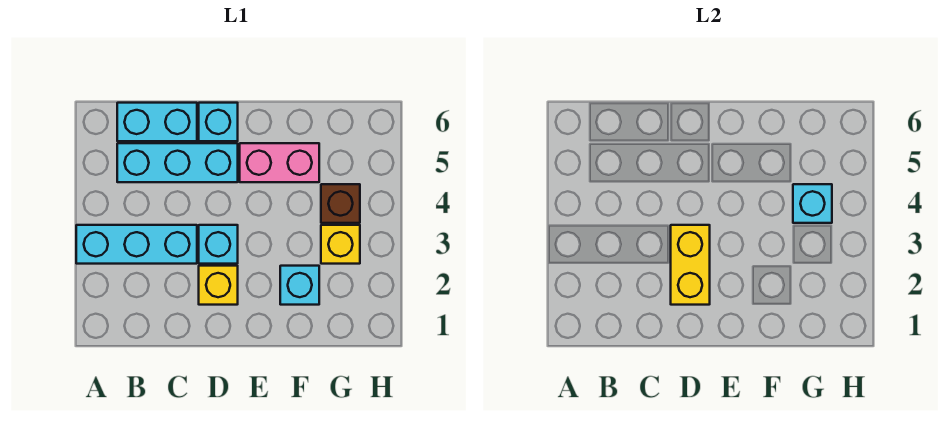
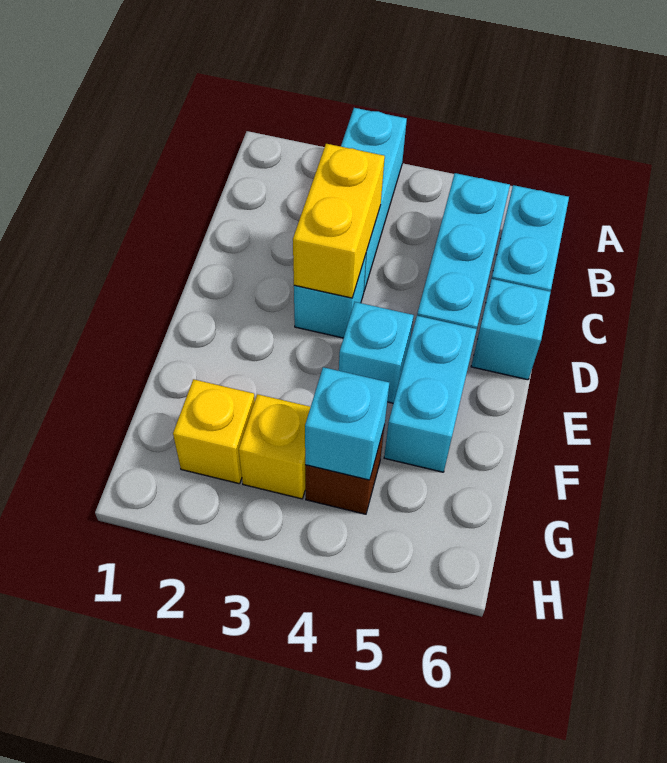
yellow brick D2 level 1 -> yellow brick G2 level 1
yellow brick D2:D3 level 2 -> yellow brick C3:D3 level 2
pink brick E5:F5 level 1 -> cyan brick E5:F5 level 1
cyan brick F2 level 1 -> cyan brick E4 level 1

